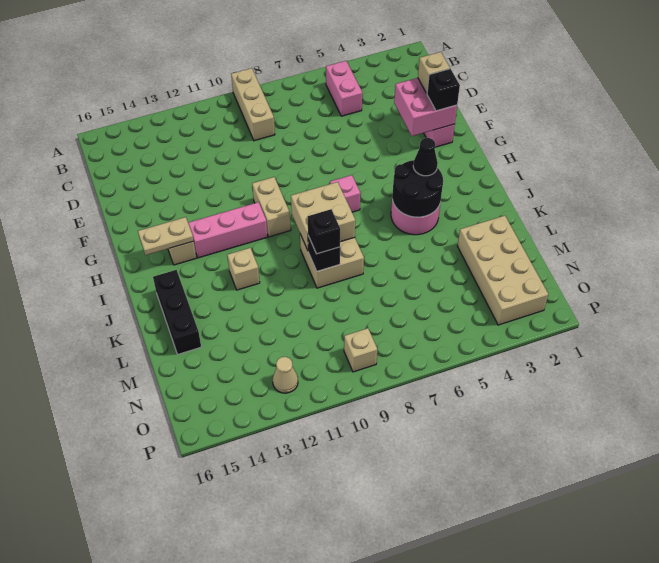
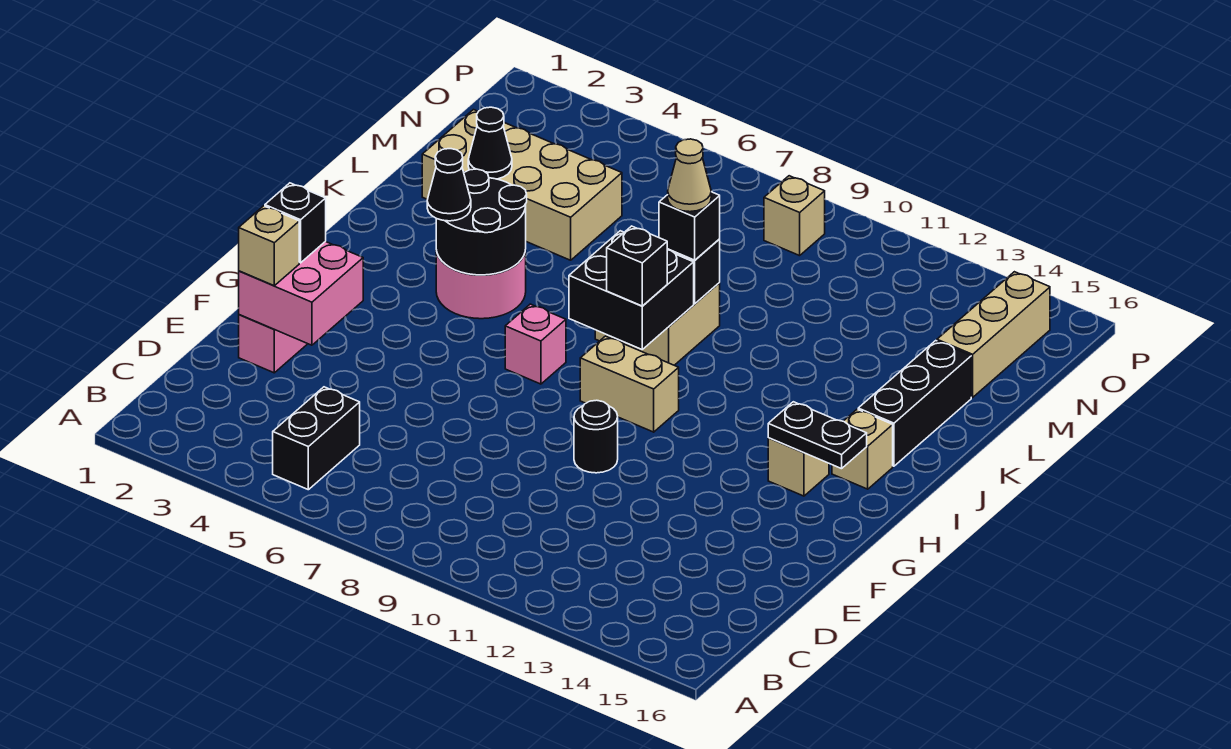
tan brick A9:C9 level 1 -> tan brick M15:O15 level 1
pink brick B5:C5 level 1 -> black brick B5:C5 level 1
none -> black round brick F10 level 1
tan brick G10:H10 level 1 -> tan brick H9:H10 level 1
pink brick H11:H13 level 1 -> none
tan plate H14:H15 level 2 -> black plate H14:H15 level 2
tan brick I8:J9 level 2 -> black brick I8:J9 level 2
none -> black brick I9 level 3
tan brick J12 level 1 -> tan brick I15 level 1
tan brick L2:O3 level 1 -> tan brick L2:M5 level 1
none -> black cone L3 level 2
tan cone O12 level 1 -> tan cone K9 level 4

